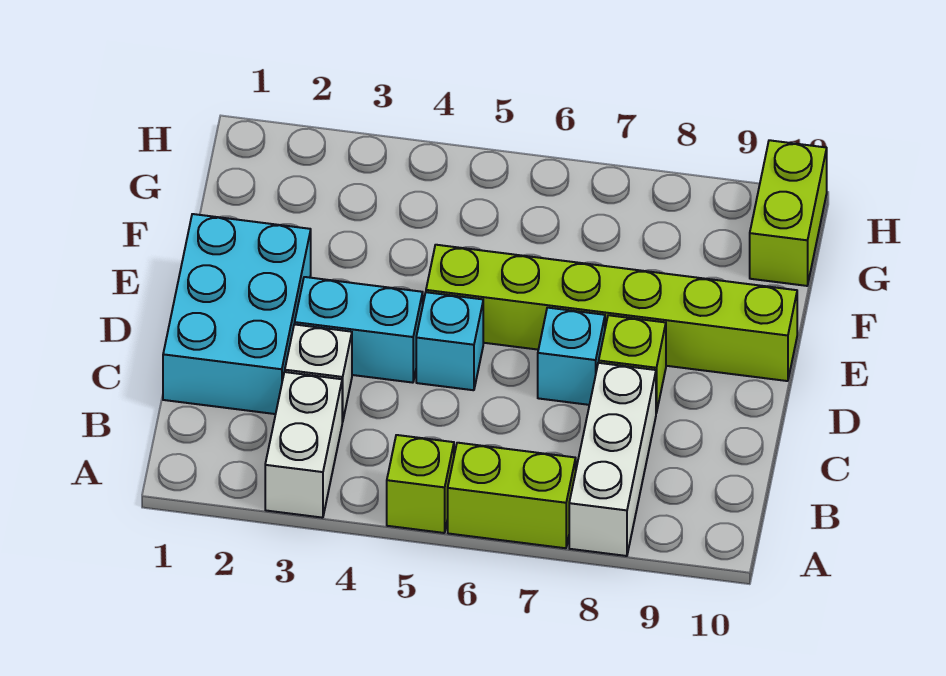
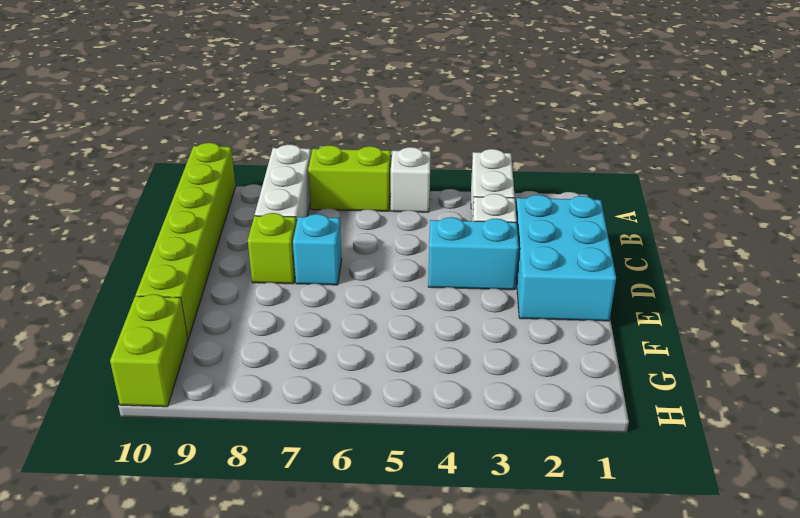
lime brick A5 level 1 -> white brick A5 level 1
cyan brick D5 level 1 -> none
lime brick E5:E10 level 1 -> lime brick A10:F10 level 1

